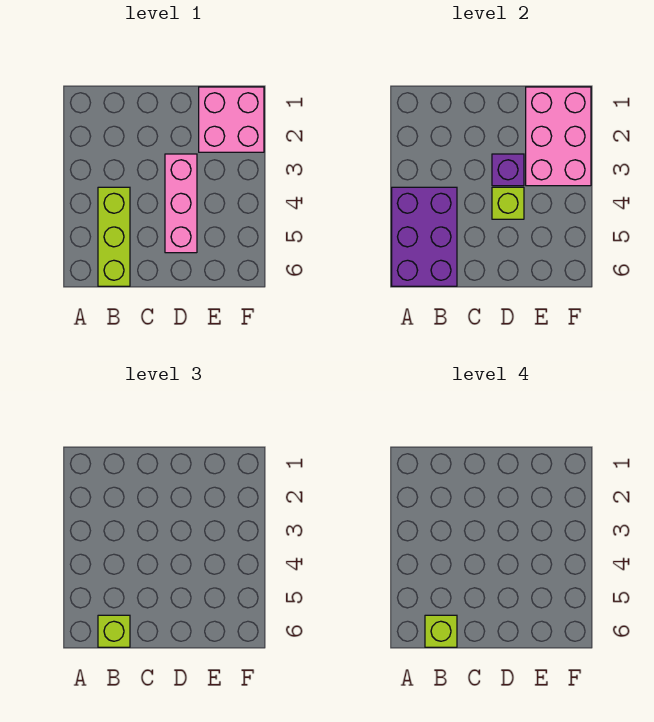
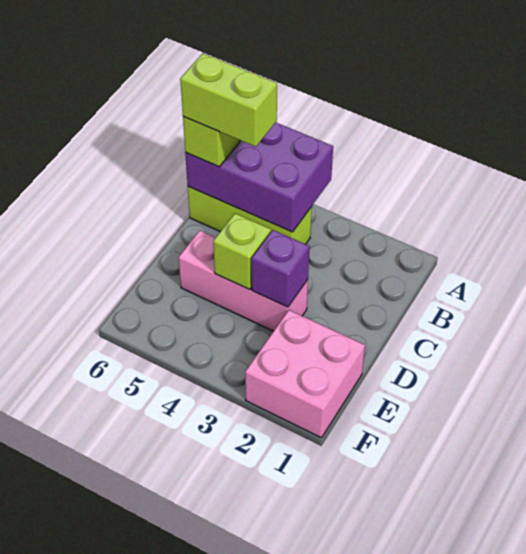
lime brick B6 level 4 -> lime brick B5:B6 level 4
pink brick E1:F3 level 2 -> none

